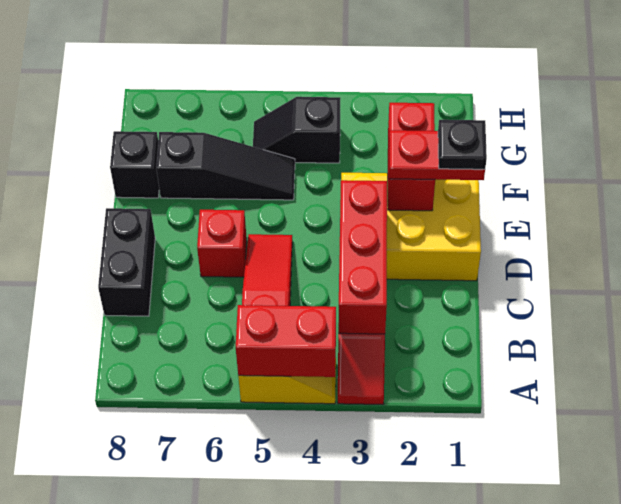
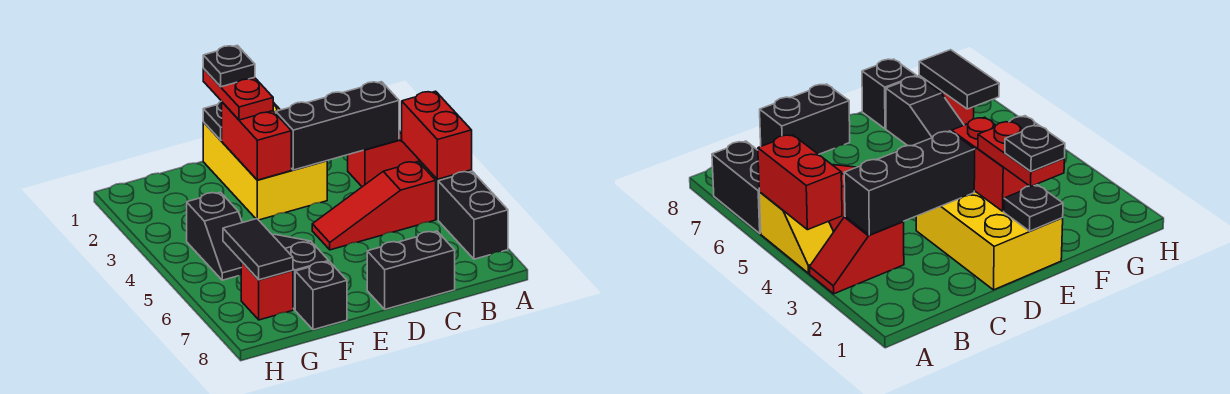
none -> black brick A6:A7 level 1
red brick B3:D3 level 2 -> black brick B3:D3 level 2
red brick D6 level 1 -> red brick G7 level 1
none -> black plate E1 level 2
red brick E2:F2 level 2 -> red brick E2:E3 level 2
none -> black tile G6:G7 level 2

